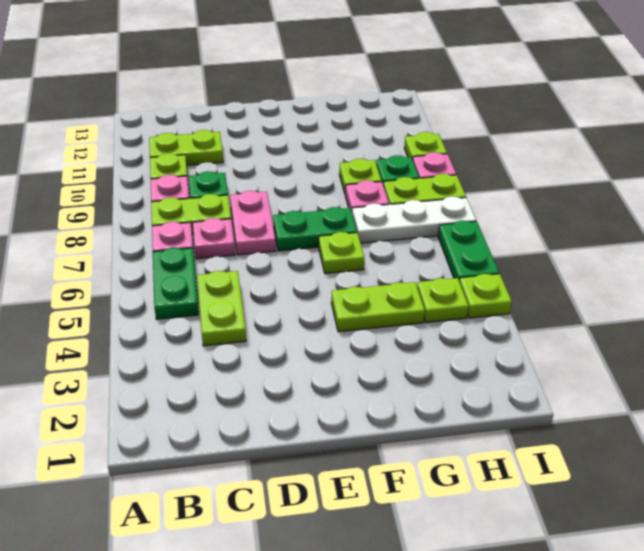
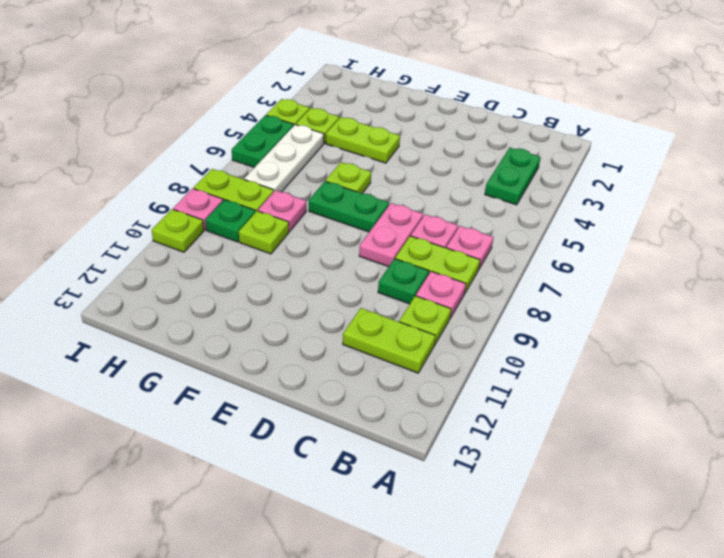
green plate B5:B6 level 1 -> green plate B3:B4 level 1
lime plate C4:C5 level 1 -> none
white plate G7:I7 level 1 -> white plate H5:H7 level 1

